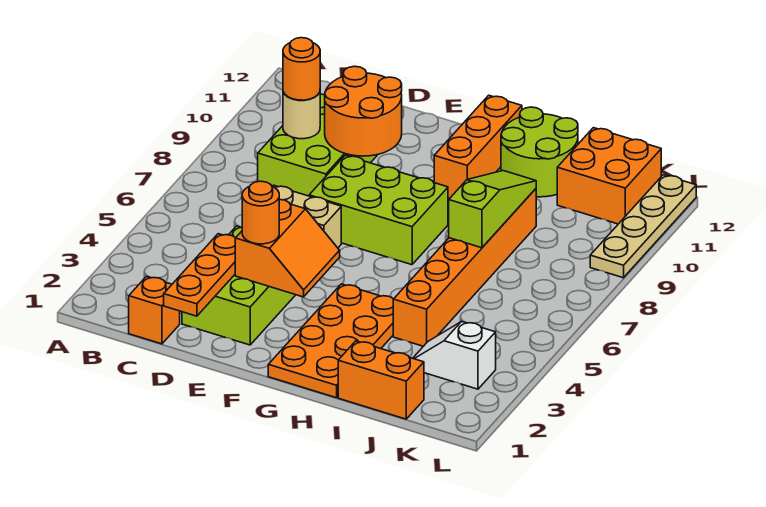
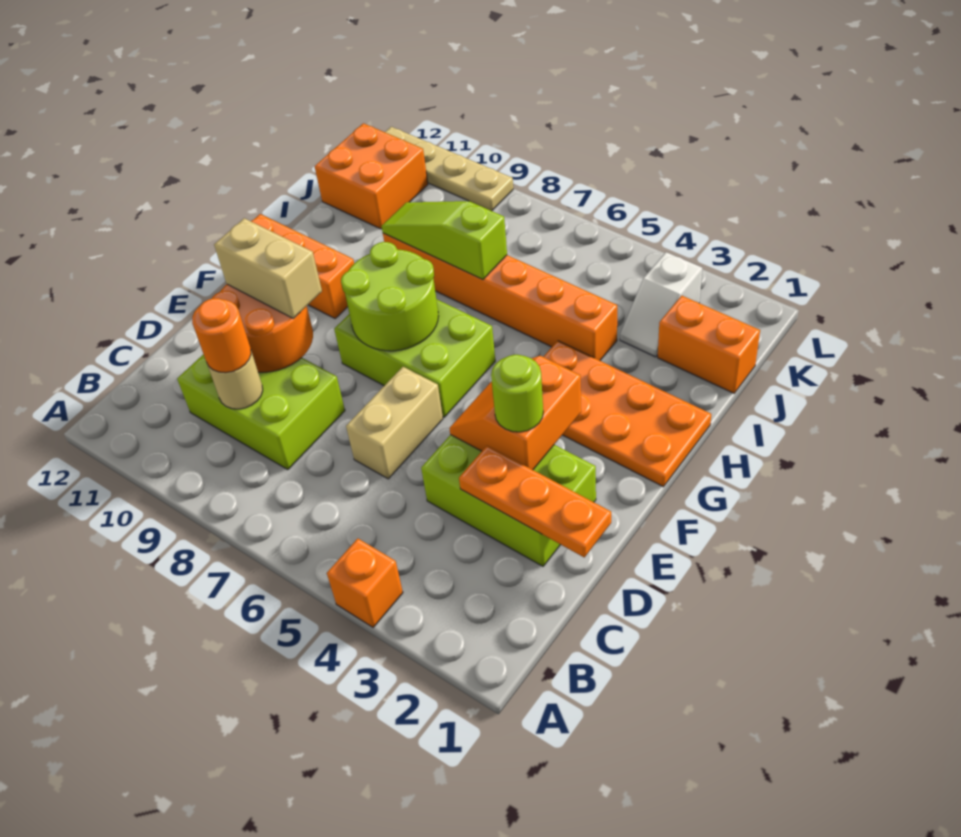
orange brick C1 level 1 -> orange brick A4 level 1
orange slope E3:F4 level 2 top E -> orange slope E3:F4 level 2 top 3
orange round brick E3 level 3 -> lime round brick E3 level 3
lime brick E7:G8 level 1 -> lime brick F6:G8 level 1
none -> tan brick E9:E10 level 3
lime round brick H11:I12 level 1 -> lime round brick F7:G8 level 2
orange brick I1:J1 level 1 -> orange brick J1:J2 level 1

